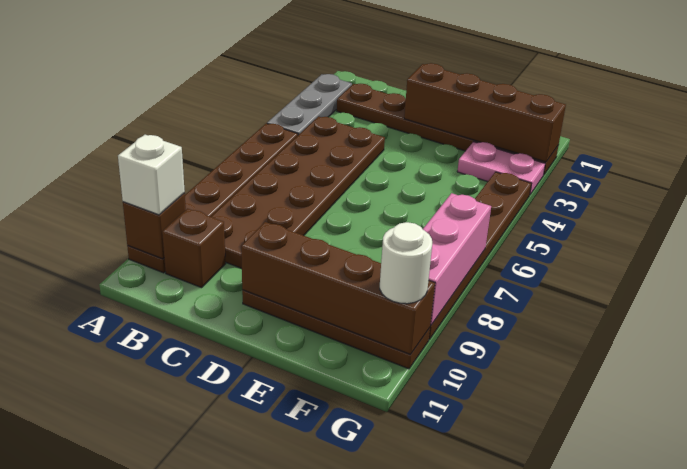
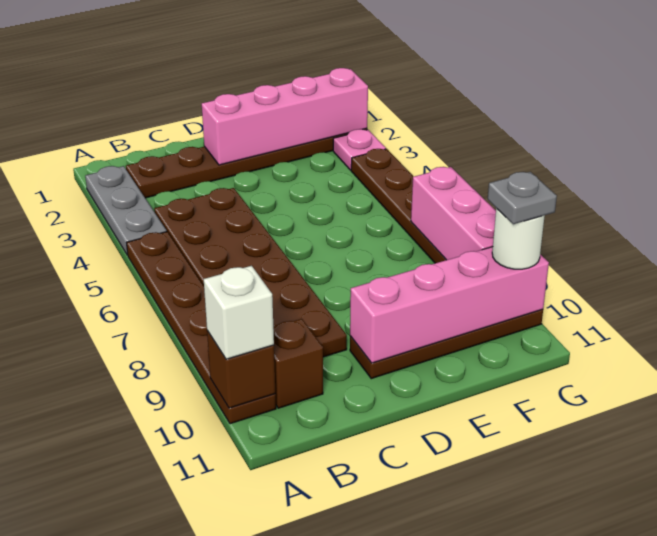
brown brick D2:G2 level 2 -> pink brick D2:G2 level 2
brown brick D10:G10 level 2 -> pink brick D10:G10 level 2
pink plate F3:G3 level 1 -> pink plate G3 level 1
none -> grey plate G10 level 4

